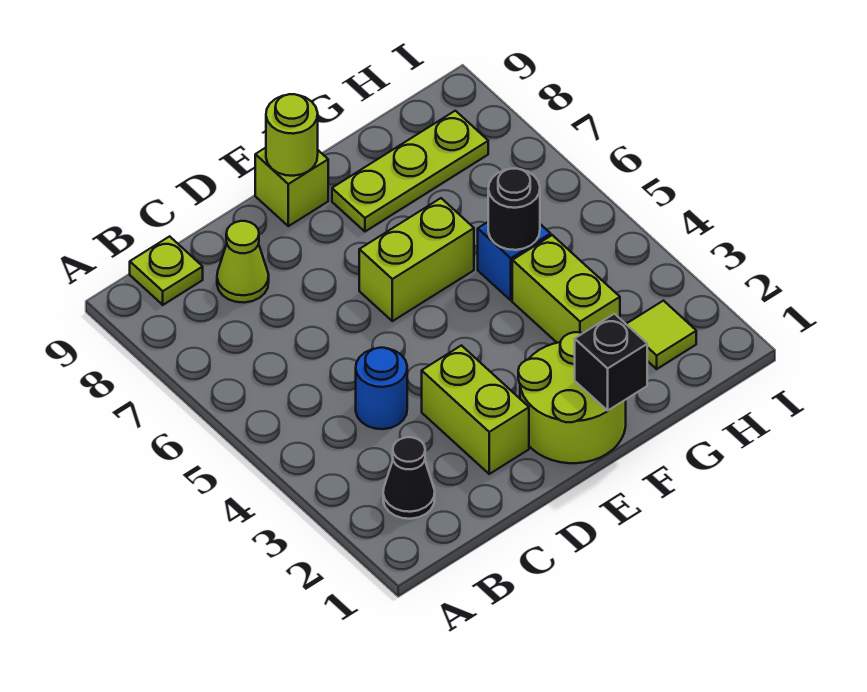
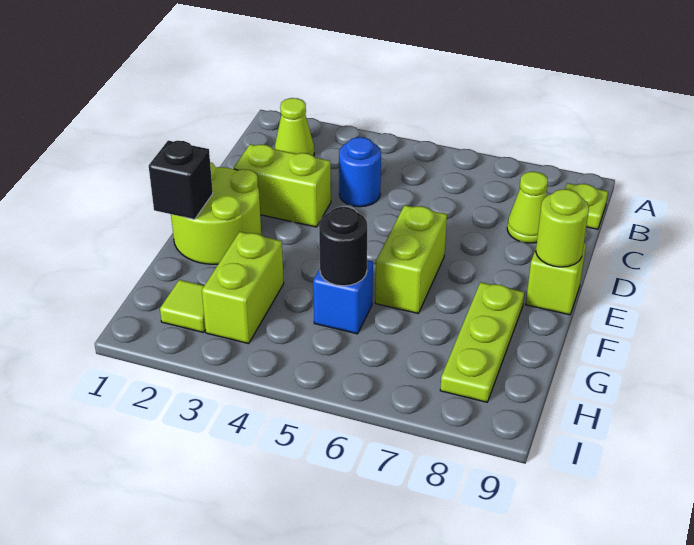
black cone B2 level 1 -> lime cone B2 level 1
lime brick G3:G4 level 1 -> lime brick G3:H3 level 1

